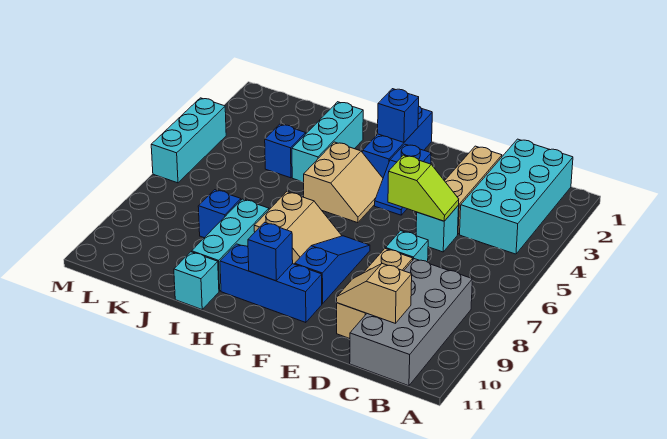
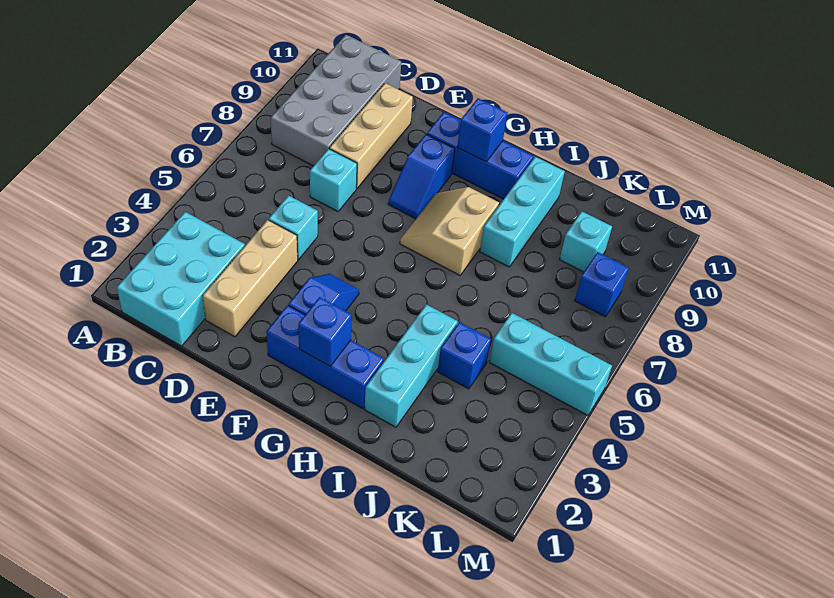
cyan brick B1:C4 level 1 -> cyan brick B1:C3 level 1
tan slope C10:D10 level 2 top C -> none
lime slope D5:E5 level 2 top E -> none
blue slope F7:F9 level 1 top 9 -> blue slope F8:F9 level 1 top 9
blue brick G1:G3 level 1 -> blue brick F2:H2 level 1
tan slope G4:H5 level 1 top H -> none
cyan brick I11 level 1 -> cyan brick K9 level 1
blue brick J8 level 1 -> blue brick L8 level 1
cyan brick M4:M6 level 1 -> cyan brick K5:M5 level 1

